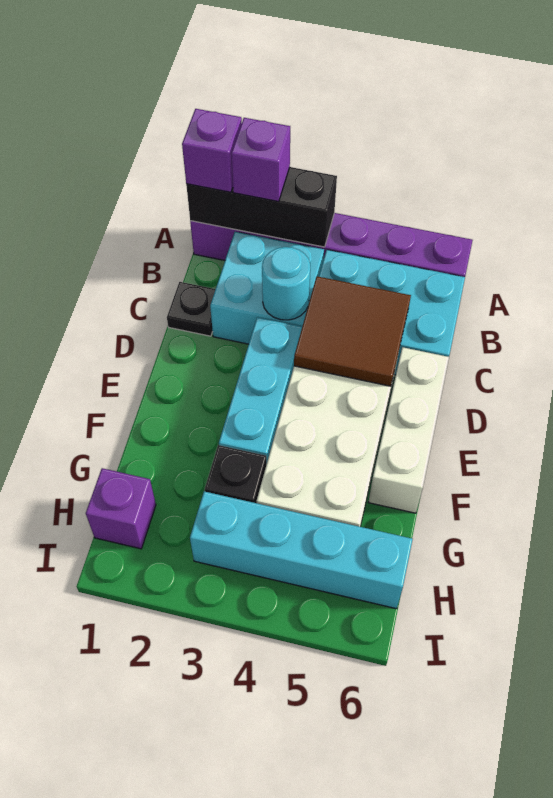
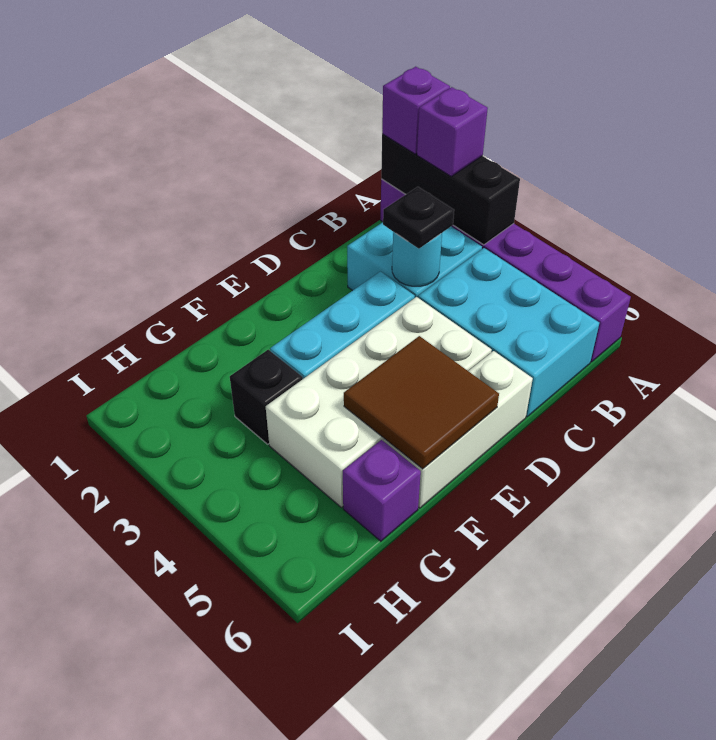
black plate C1 level 1 -> black plate C3 level 3
brown tile C4:D5 level 2 -> brown tile E5:F6 level 2
purple brick H1 level 1 -> purple brick G6 level 1
cyan brick H3:H6 level 1 -> none

